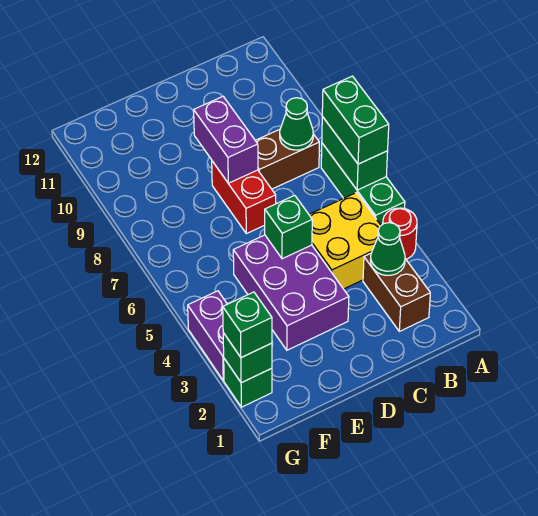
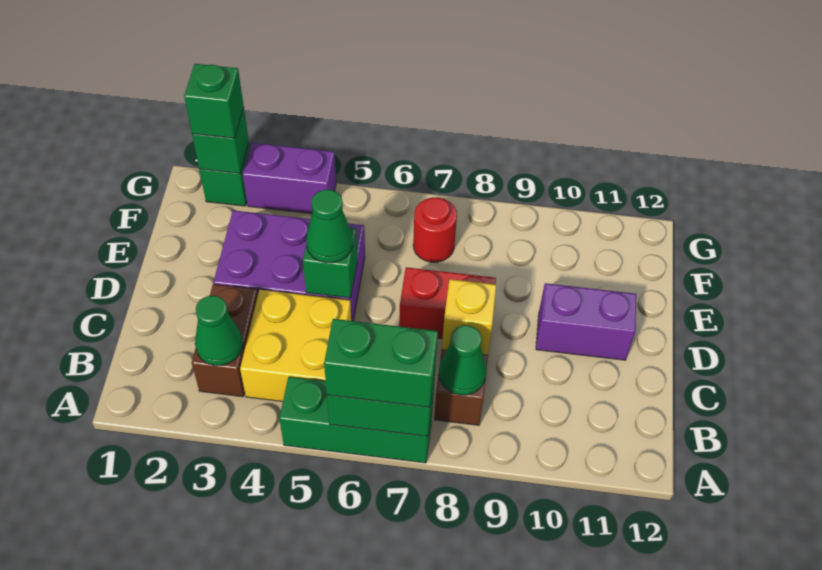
red round brick A4 level 1 -> red round brick F7 level 1
brown brick B2:B3 level 1 -> brown brick B3:C3 level 1
none -> yellow brick C8 level 2
none -> green cone D5 level 3
purple brick D8:D9 level 2 -> purple brick D10:D11 level 1

